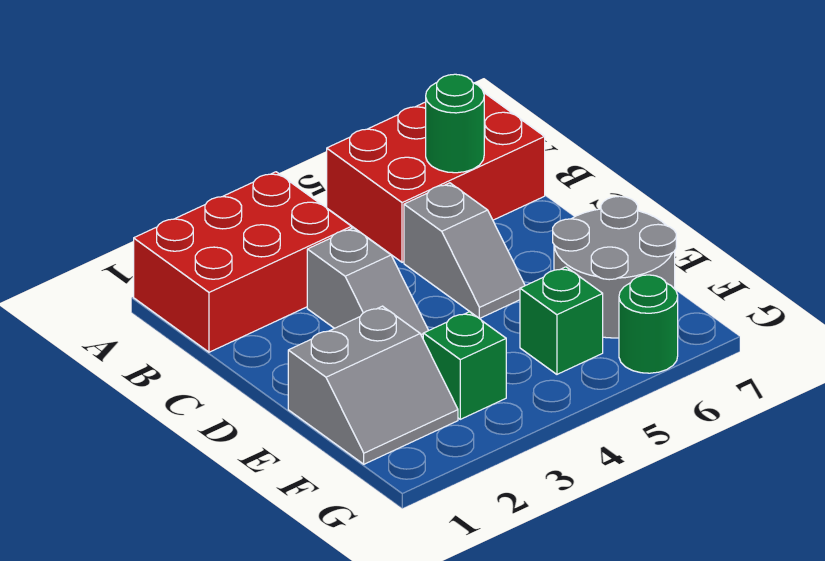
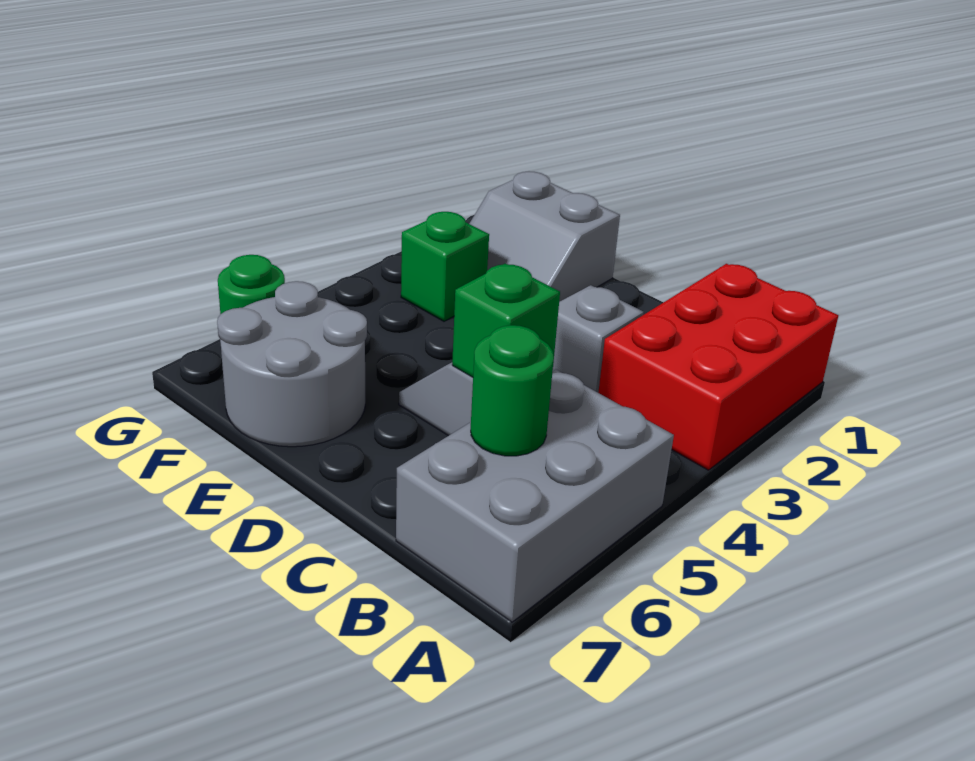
red brick A5:B7 level 1 -> grey brick A5:B7 level 1
grey slope E1:F2 level 1 top E -> grey slope E1:F2 level 1 top 1
green brick F5 level 1 -> green brick C5 level 2

